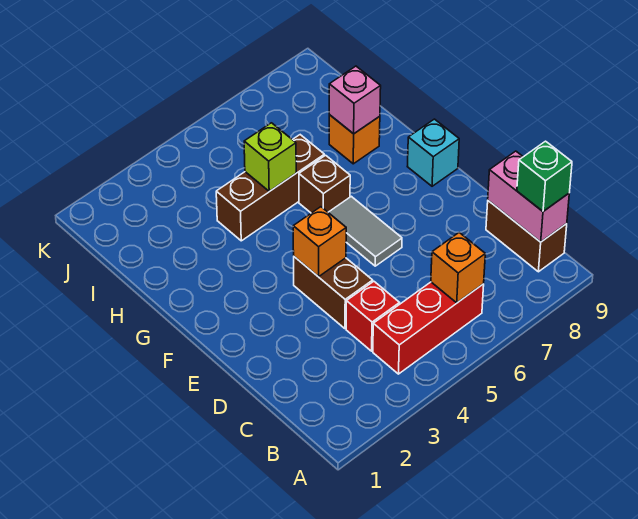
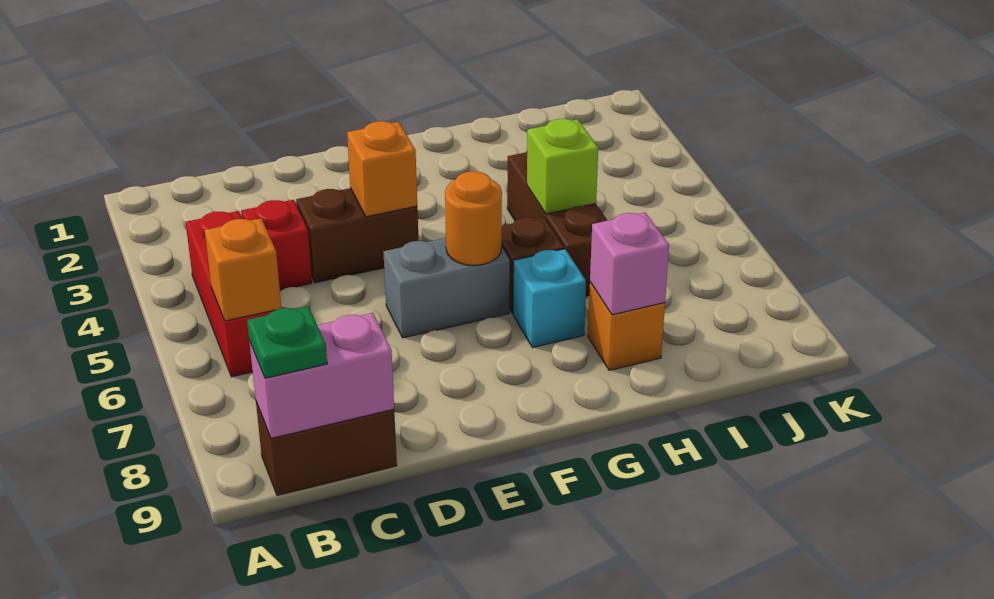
green brick B9 level 3 -> green plate B9 level 3
grey tile E6:F6 level 1 -> grey brick E6:F6 level 1
none -> orange round brick F6 level 2
cyan brick F9 level 1 -> cyan brick G7 level 1

